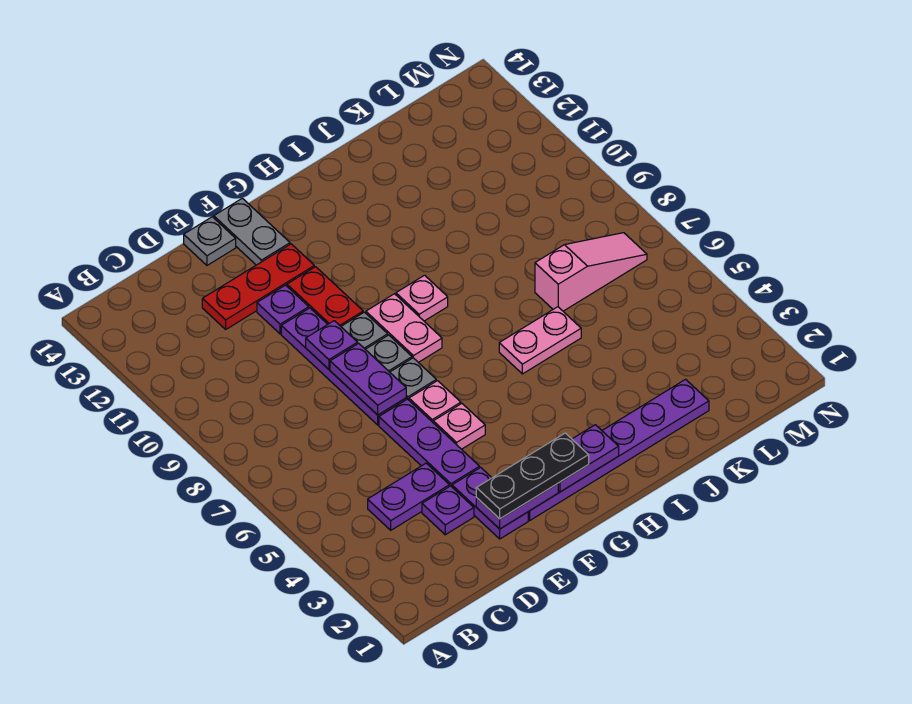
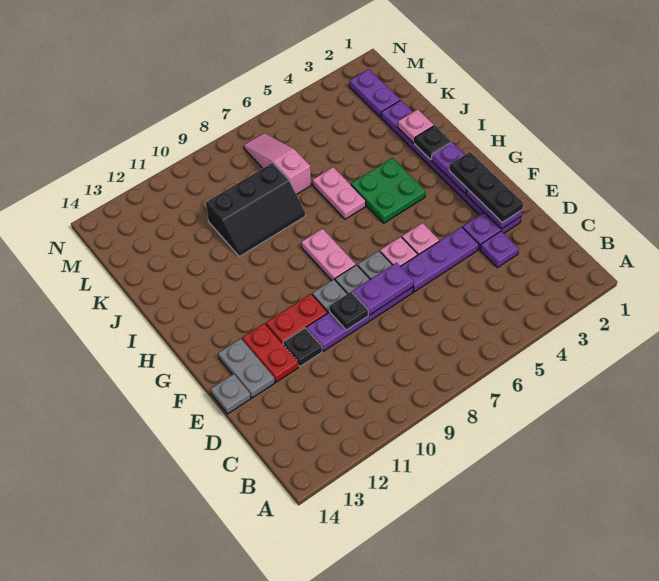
purple plate C4:D4 level 1 -> purple plate L2:M2 level 1
red plate D12:F12 level 1 -> red plate E12:F12 level 1
purple plate E9 level 2 -> black plate E9 level 2
purple plate E11 level 1 -> black plate E11 level 1
grey plate F13:F14 level 1 -> grey plate E13:F13 level 1
pink plate G8:G9 level 1 -> pink plate G8:H8 level 1
none -> green plate H4:I5 level 1
pink plate H9 level 1 -> pink plate J2 level 2
none -> black plate I2 level 2
none -> black slope J8:K10 level 1 top K

